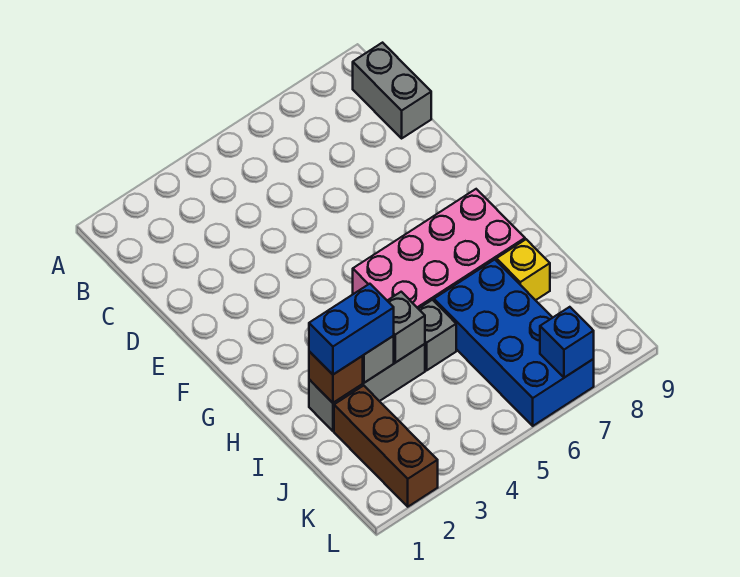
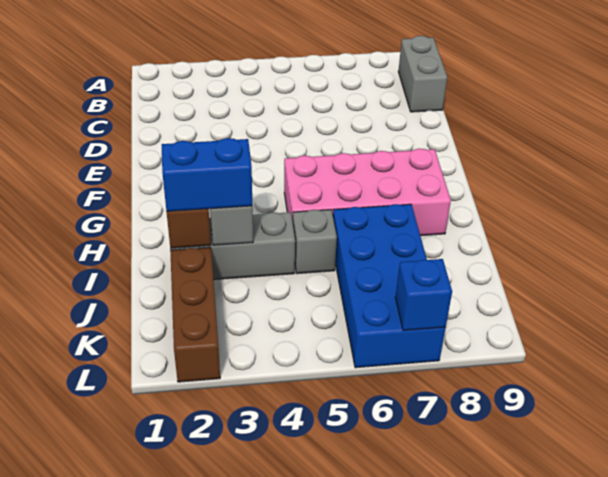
grey brick I4 level 2 -> none
yellow brick I8 level 1 -> none

